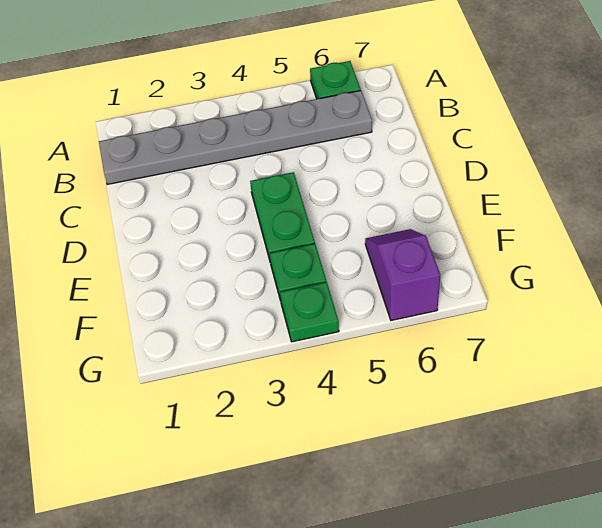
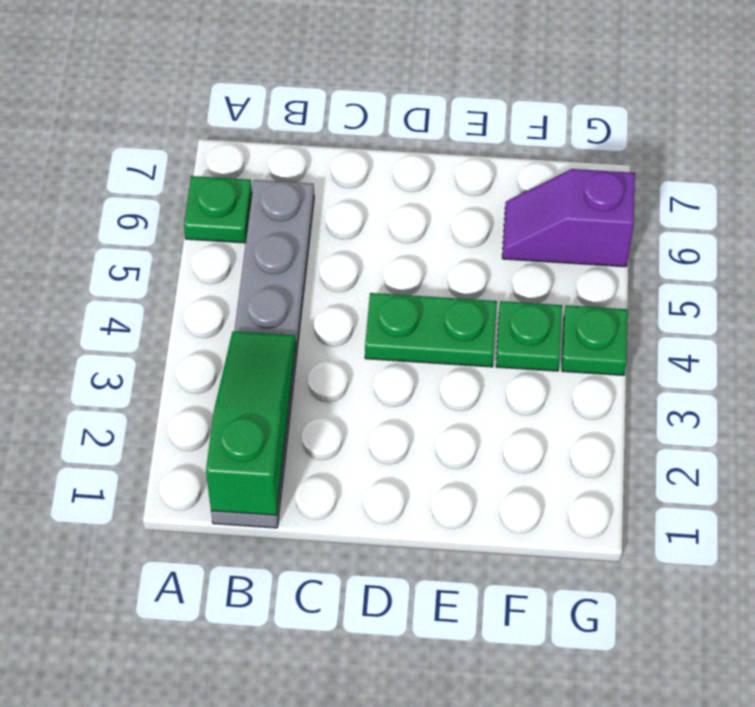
none -> green slope B1:B3 level 2 top 1

